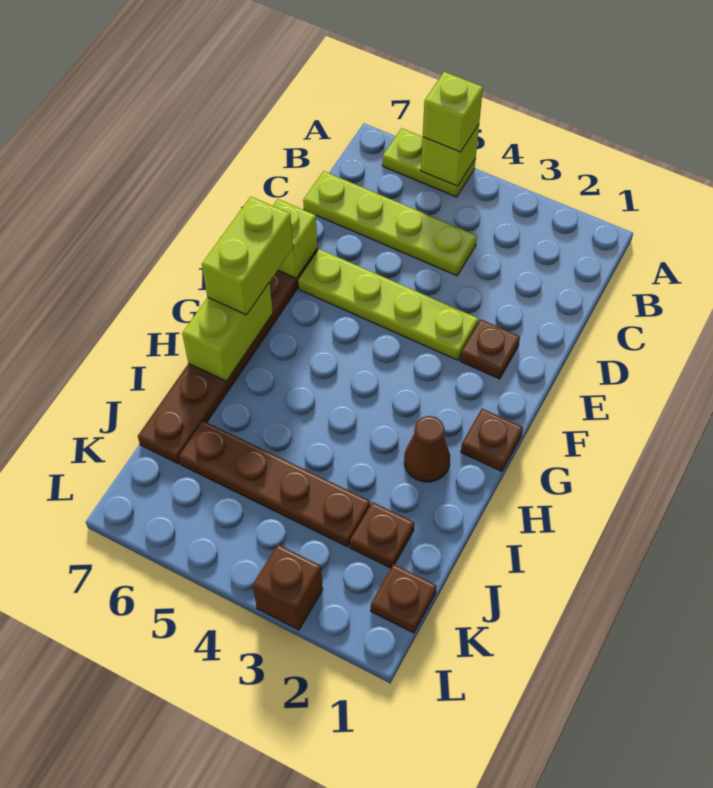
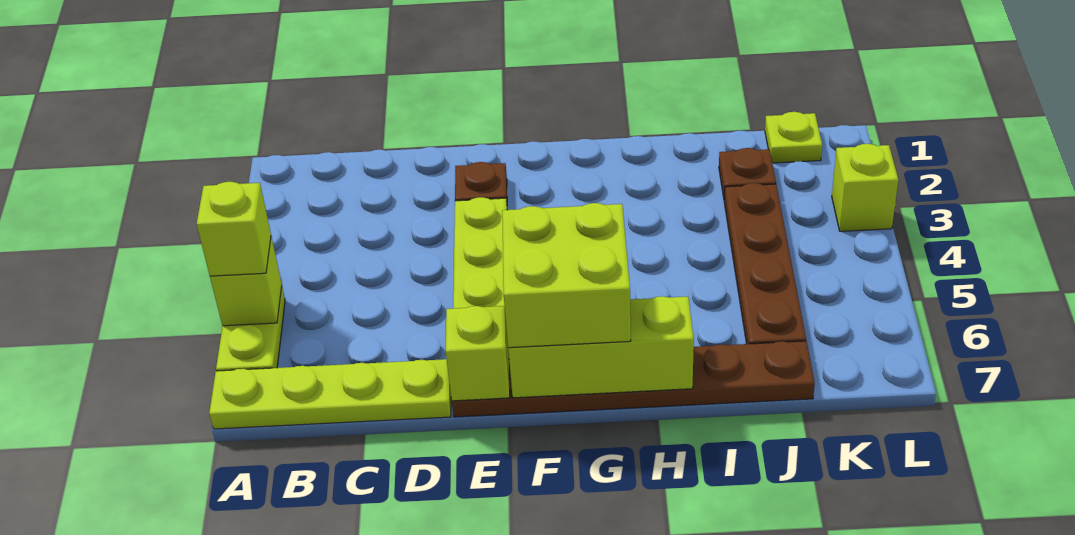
lime plate C4:C7 level 1 -> lime plate A7:D7 level 1
lime brick F7:G7 level 3 -> lime brick F6:G7 level 3
brown plate G1 level 1 -> none
lime brick G7:H7 level 2 -> lime brick F7:H7 level 2
brown cone H2 level 1 -> none
brown plate K1 level 1 -> lime plate K1 level 1
brown brick L3 level 1 -> lime brick L3 level 1

